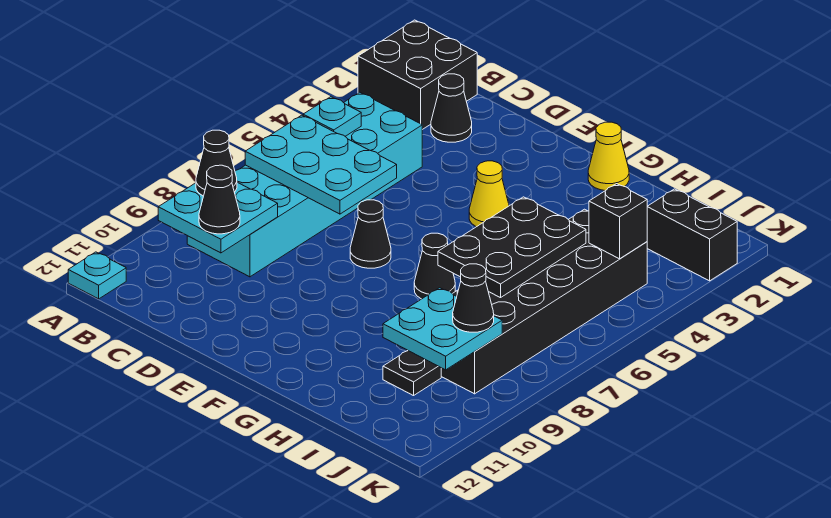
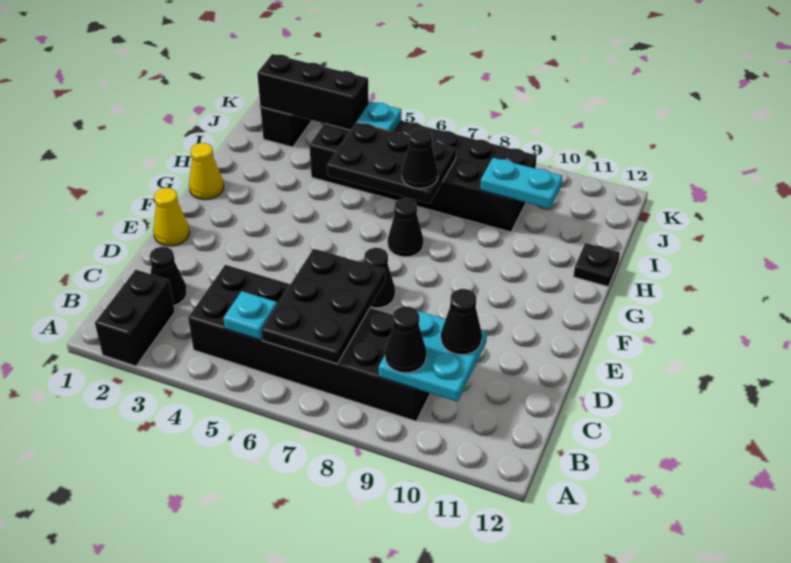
black brick A1:B2 level 1 -> black brick A2:B2 level 1
cyan plate A12 level 1 -> cyan plate J5 level 2
cyan brick B4:C9 level 1 -> black brick B4:C9 level 1
cyan plate B6:D7 level 2 -> black plate B6:D7 level 2
yellow cone F4 level 1 -> yellow cone E1 level 1
cyan plate I9:J10 level 2 -> cyan plate I9:I10 level 2
black plate I10 level 1 -> black plate H12 level 1
black brick J4 level 2 -> black brick J2:J4 level 2
black cone J9 level 3 -> black cone H7 level 3

